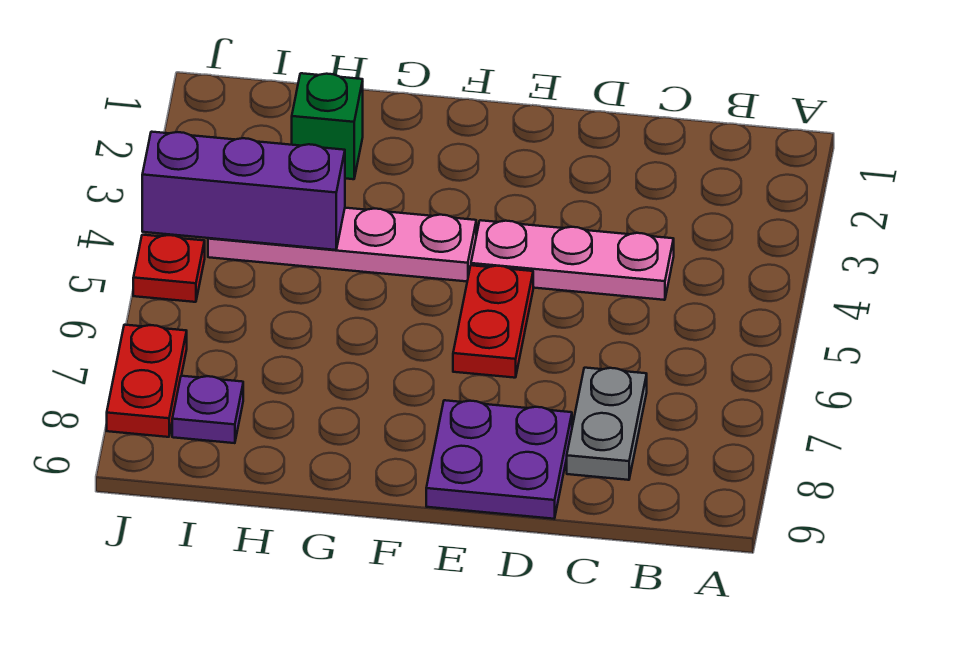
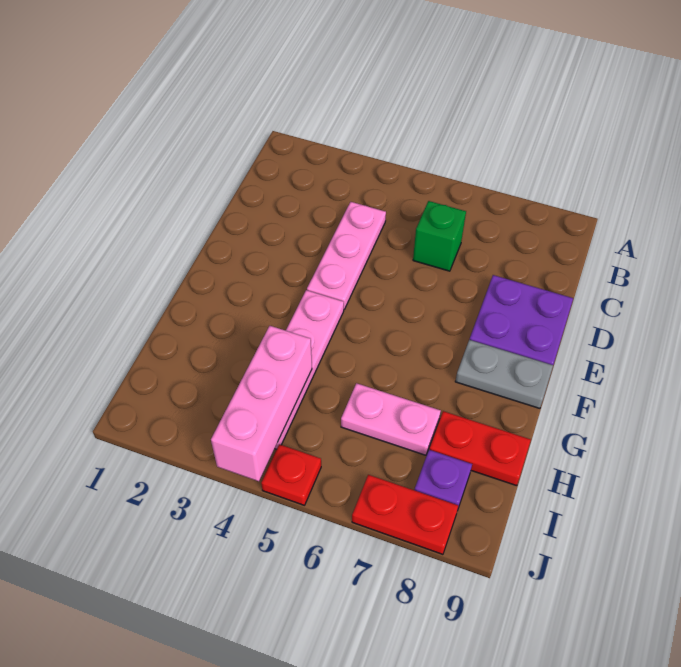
grey plate C7:C8 level 1 -> grey plate F8:F9 level 1
red plate E5:E6 level 1 -> red plate H8:H9 level 1
green brick H2 level 1 -> green brick C6 level 1
purple brick H4:J4 level 2 -> pink brick H4:J4 level 2
none -> pink plate H6:H7 level 1

